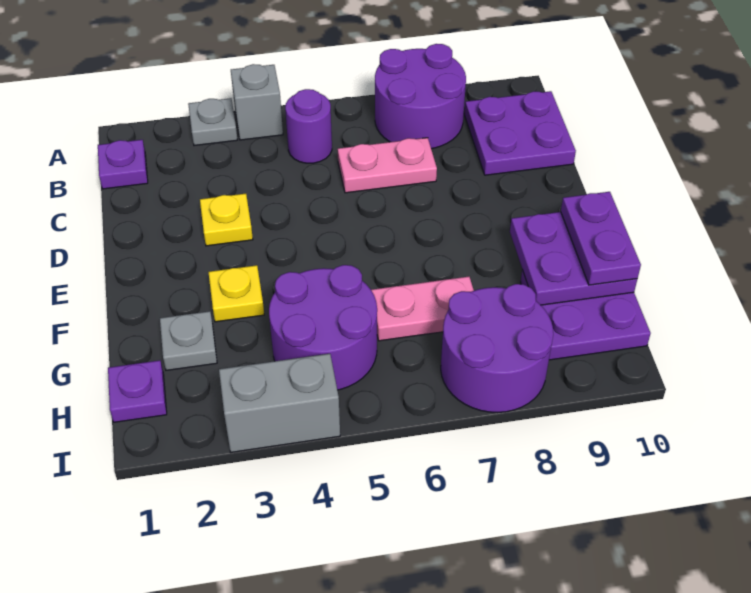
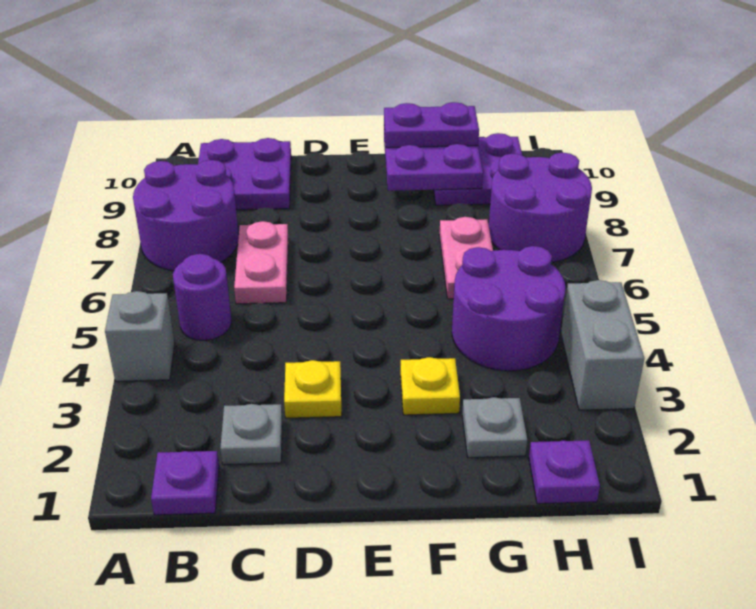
grey plate A3 level 1 -> grey plate C2 level 1

